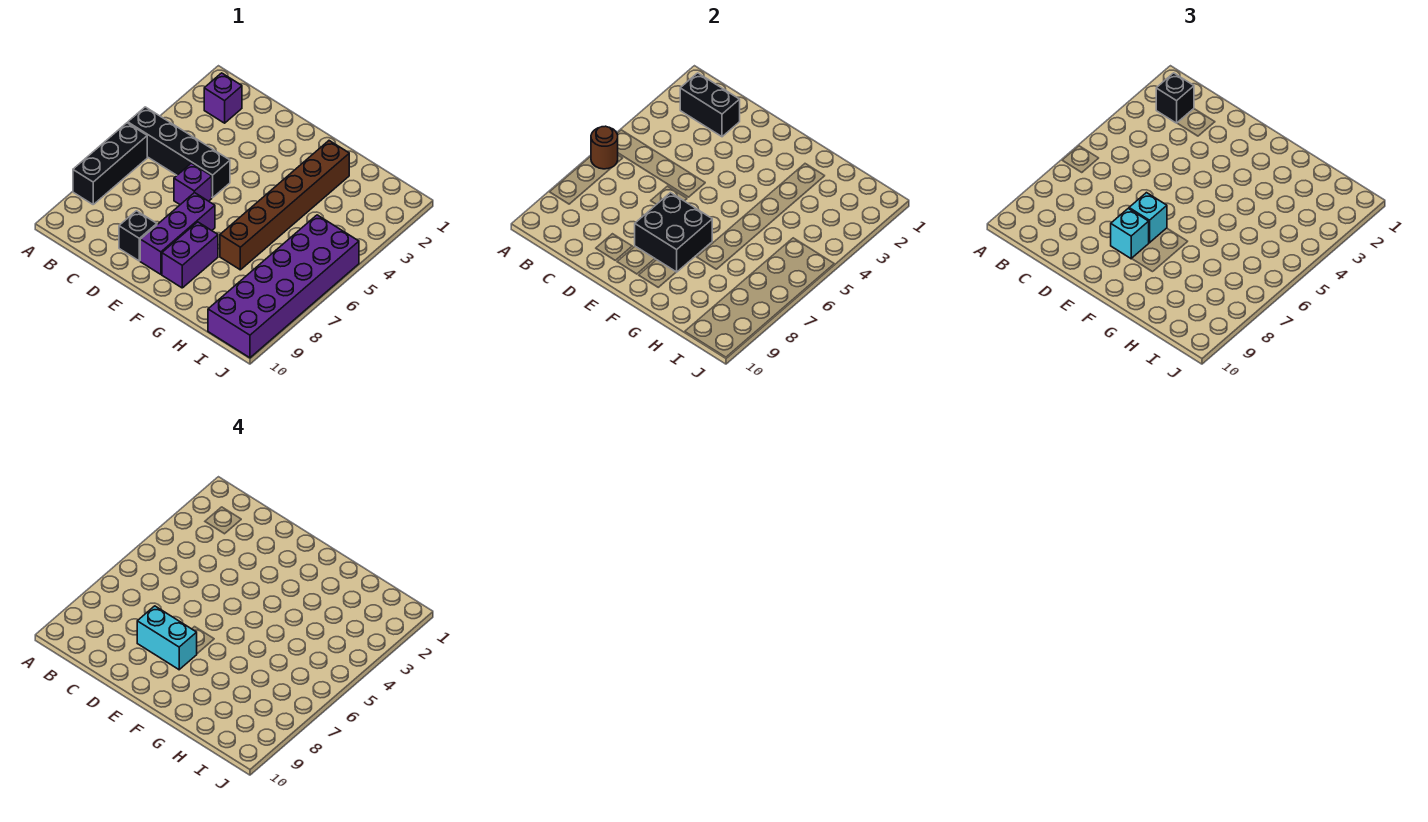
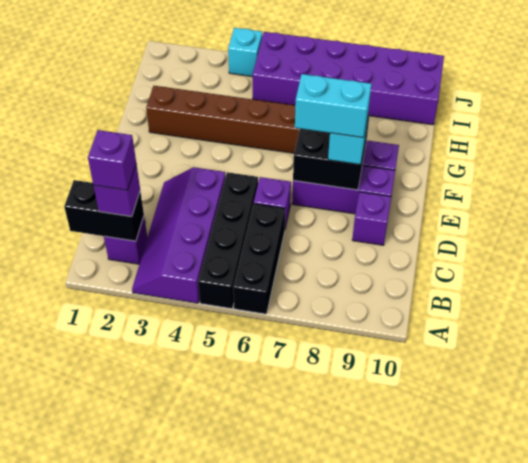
none -> purple slope A3:D4 level 1 top 4
black brick A6:A8 level 1 -> black brick A6:C6 level 1
brown round brick A6 level 2 -> none
black brick B2:C2 level 2 -> black brick B1:B2 level 2
black brick B2 level 3 -> purple brick B2 level 3
none -> purple brick B2 level 4
cyan brick D8:E8 level 4 -> cyan brick E7:E8 level 4
black brick D9 level 1 -> purple brick D9 level 1
cyan brick E7 level 3 -> cyan brick J4 level 1

